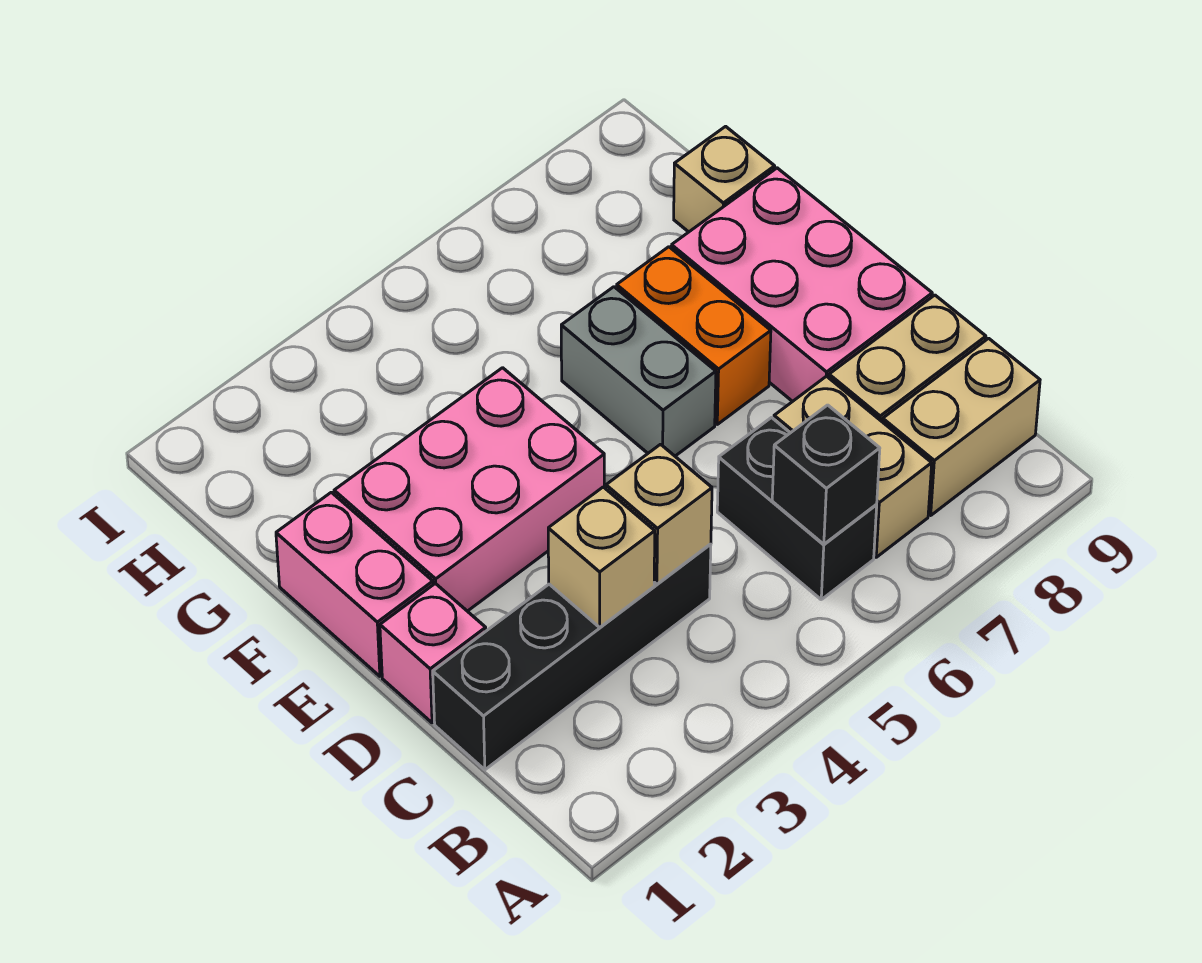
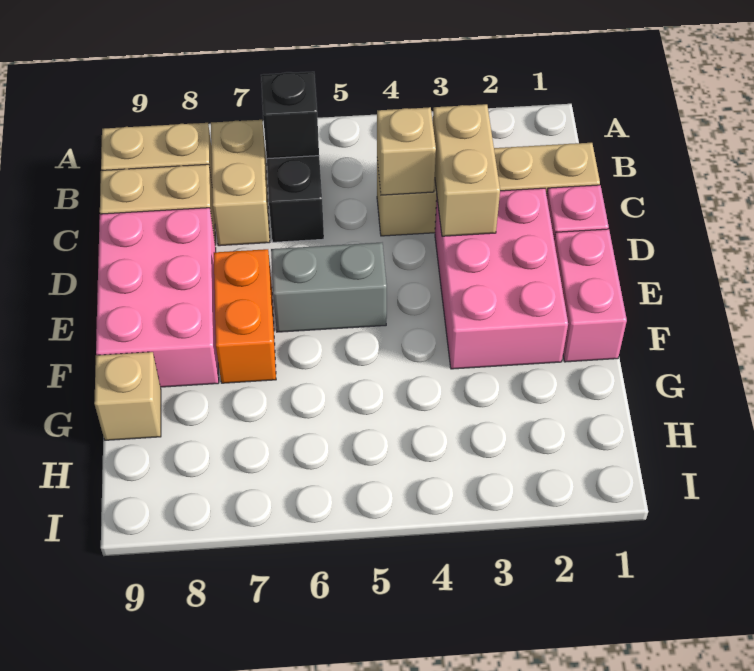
black brick C1:C4 level 1 -> tan brick C1:C4 level 1
tan brick C3 level 2 -> tan brick C3:D3 level 2
pink brick E2:F4 level 1 -> pink brick D2:F3 level 1
grey brick E6:F6 level 1 -> grey brick E5:E6 level 1

